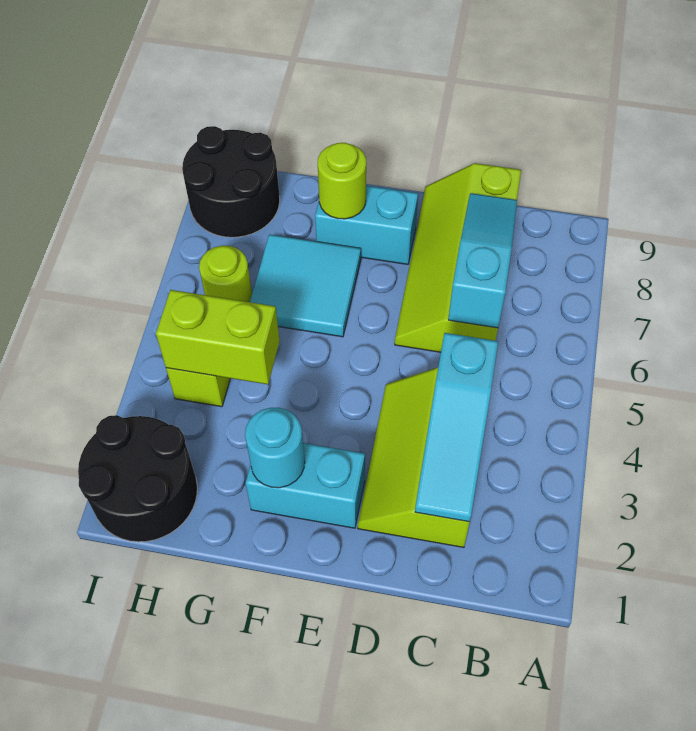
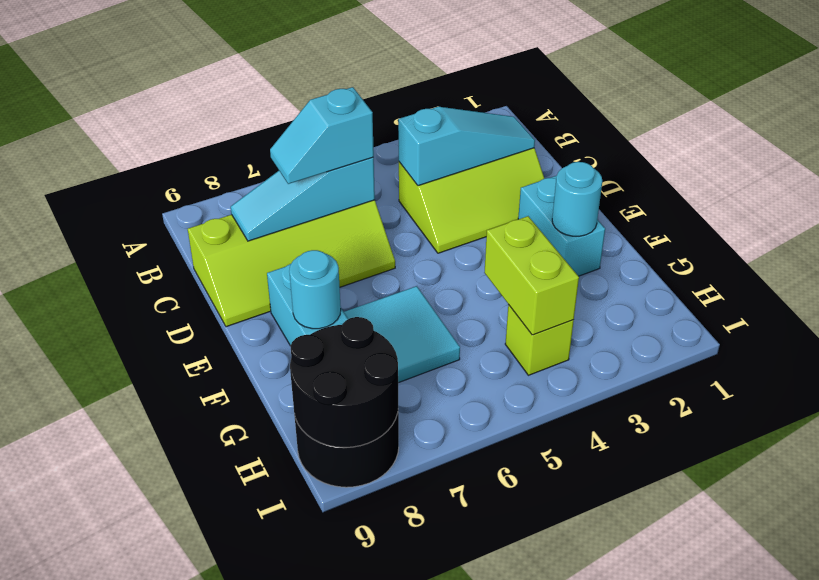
none -> cyan slope C6:C7 level 3 top 6
lime round brick F8 level 2 -> cyan round brick F8 level 2
black round brick H1:I2 level 1 -> black round brick H8:I9 level 2
lime round brick H6 level 1 -> none

